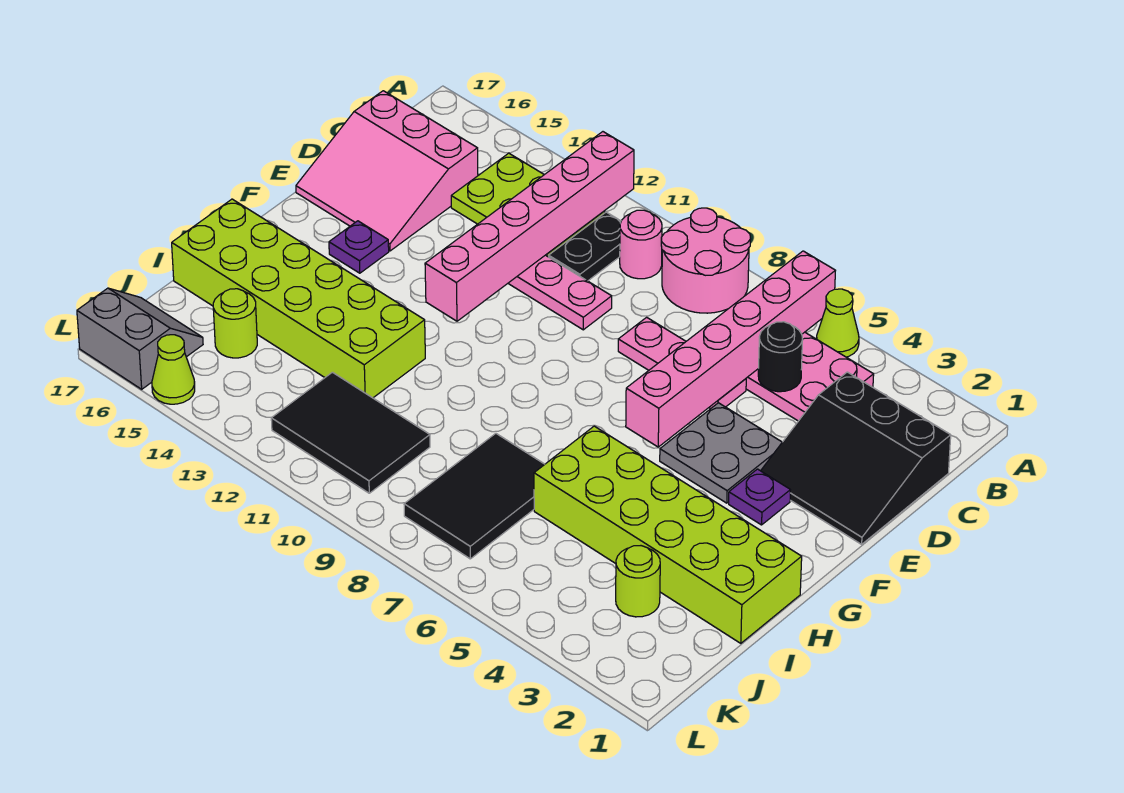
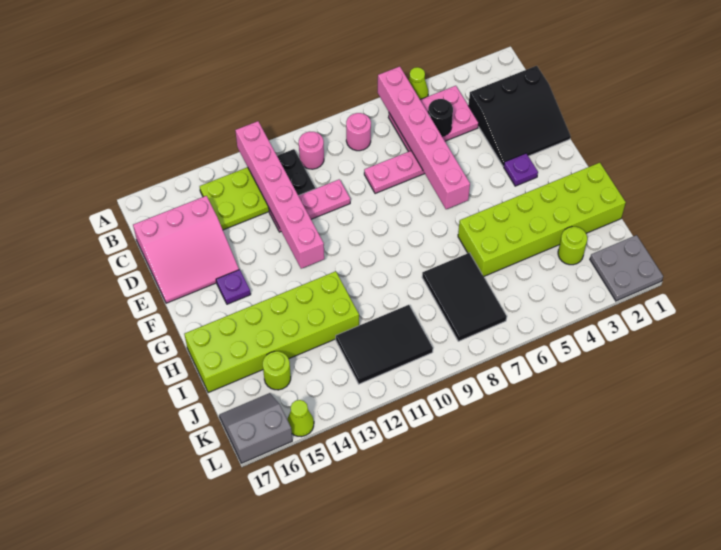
pink round brick A8:B9 level 1 -> pink round brick B8 level 1
grey plate E4:F5 level 1 -> grey plate K1:L2 level 1

